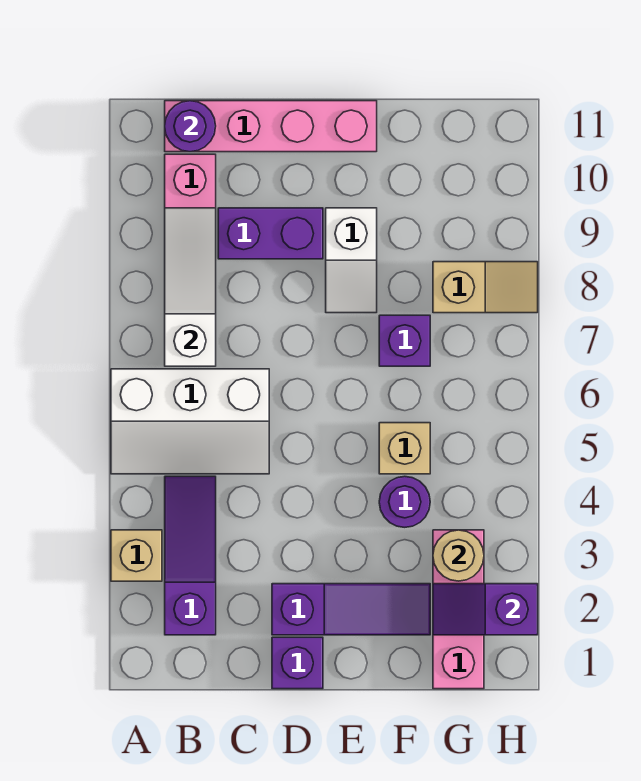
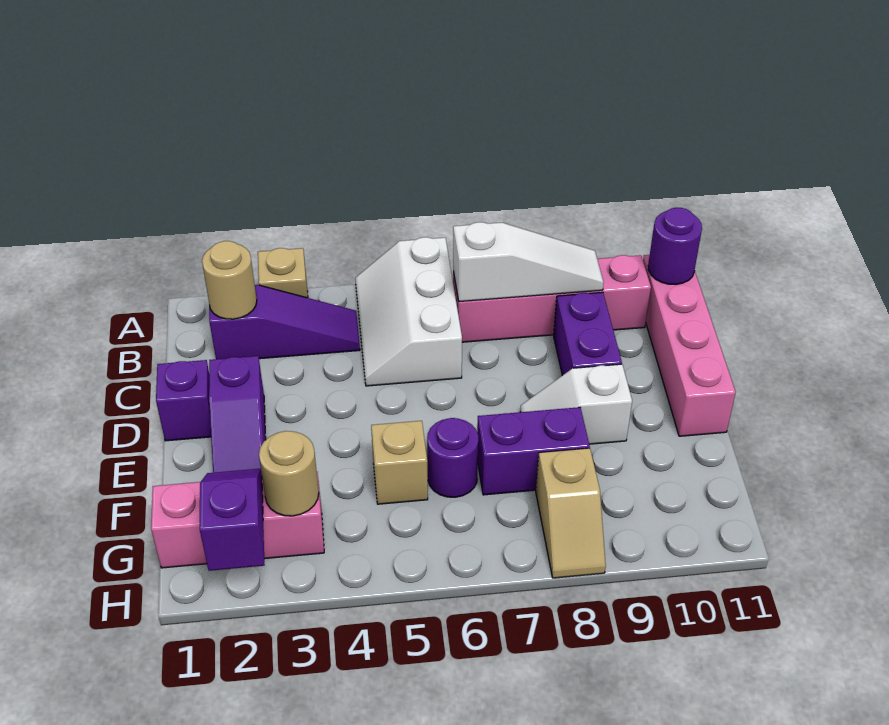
none -> tan round brick B2 level 2
purple round brick F4 level 1 -> purple round brick F6 level 1
purple brick F7 level 1 -> purple brick F7:F8 level 1

